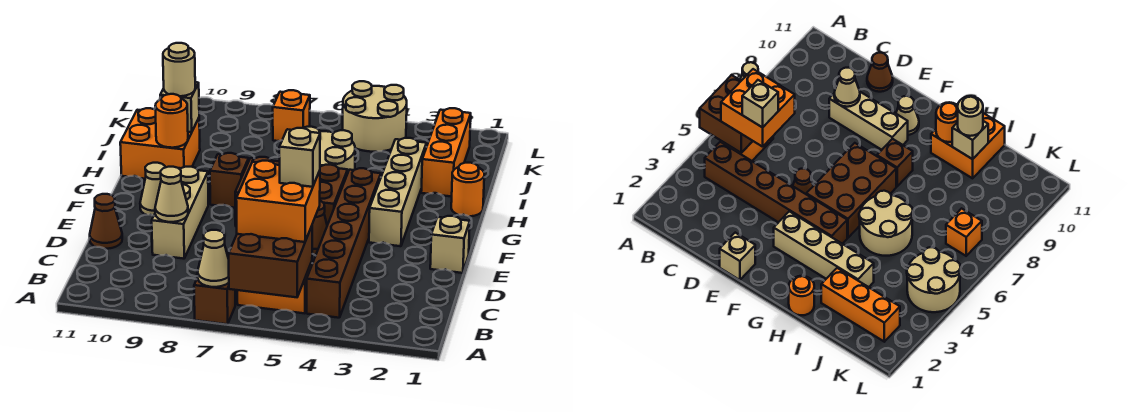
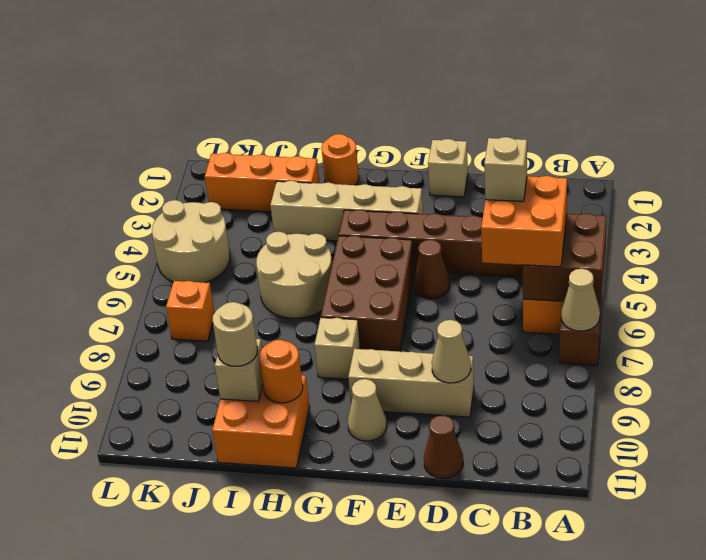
brown brick G8 level 1 -> tan brick G8 level 1

